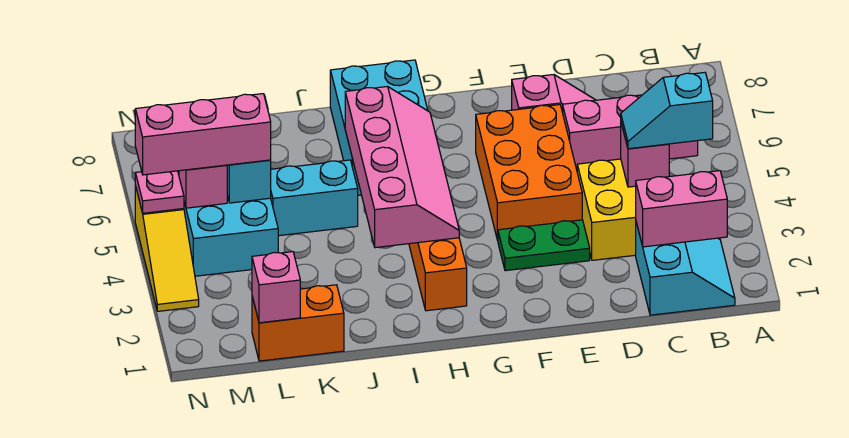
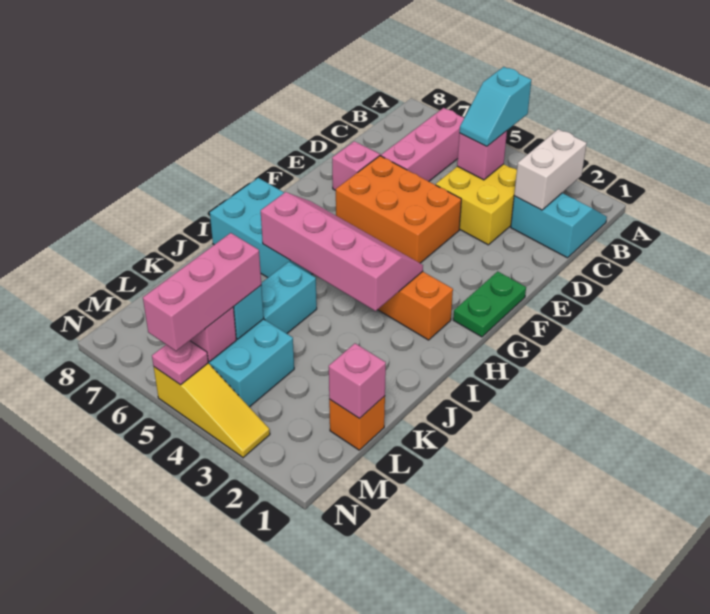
pink brick B2:C2 level 2 -> white brick B2:C2 level 2
green plate E3:F3 level 1 -> green plate F1:G1 level 1
orange brick K1:L1 level 1 -> orange brick L1 level 1

